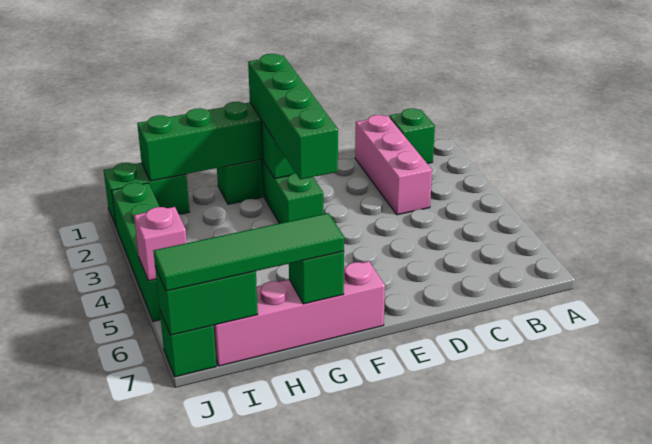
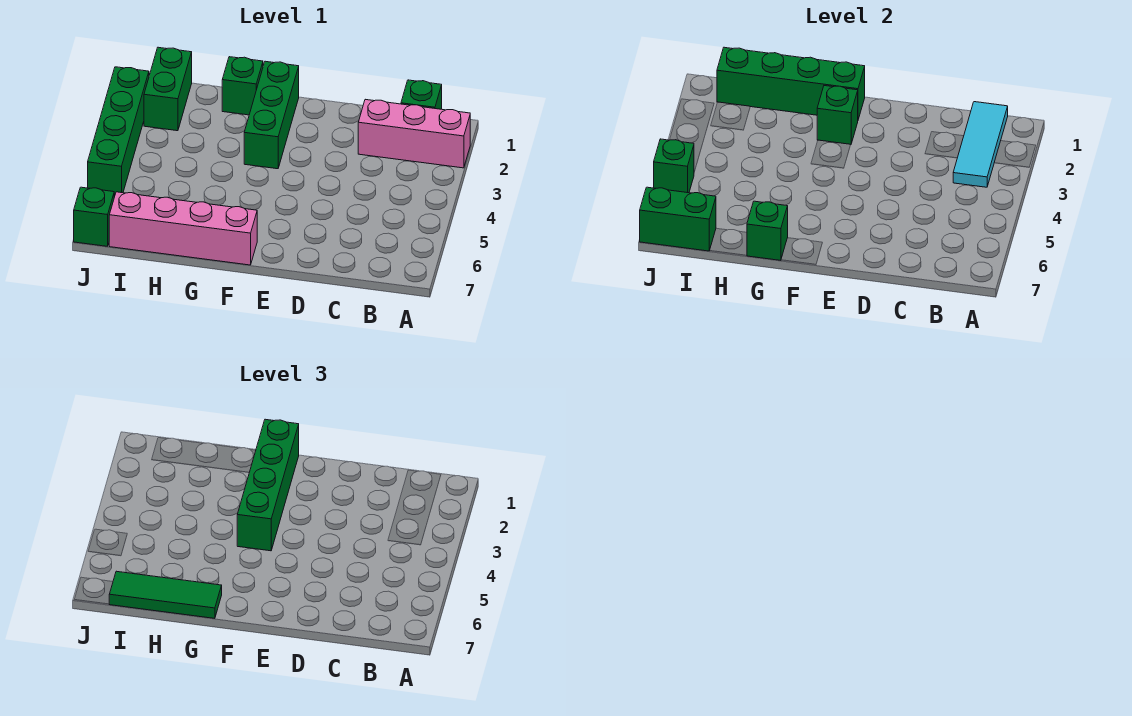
none -> cyan tile B1:B3 level 2
pink brick C1:C3 level 1 -> pink brick A2:C2 level 1
green tile G7:J7 level 3 -> green tile G7:I7 level 3
green brick I1:J1 level 1 -> green brick I1:I2 level 1
pink brick J5 level 2 -> green brick J5 level 2

